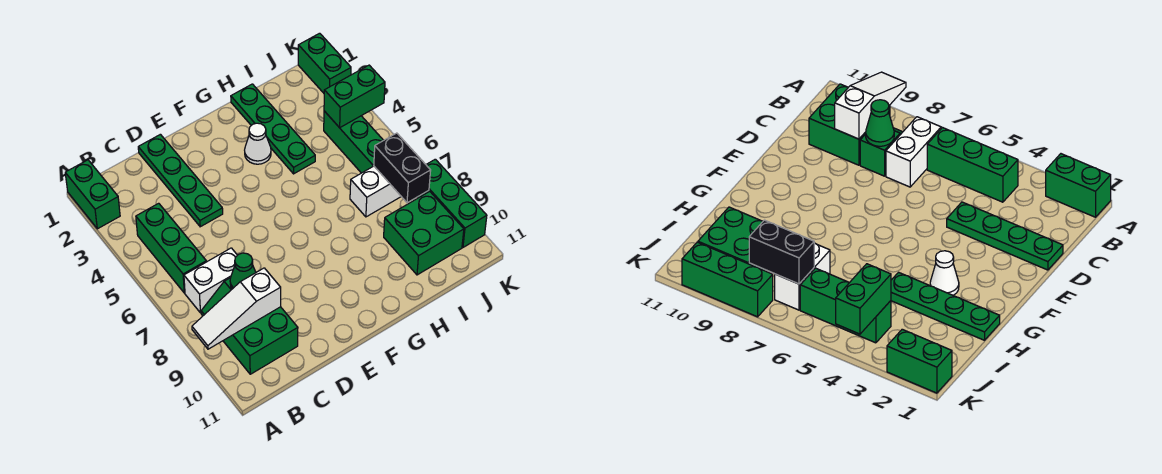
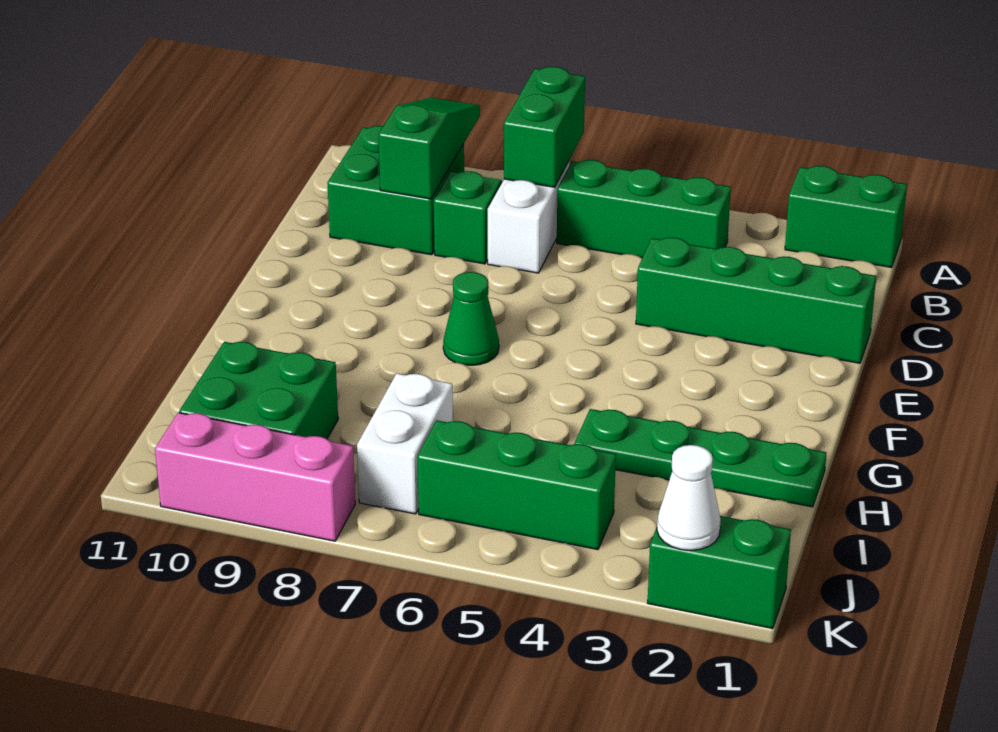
white slope A9:C9 level 2 top C -> green slope A9:C9 level 2 top C
green cone C8 level 2 -> green cone F7 level 1
green plate D1:D4 level 1 -> green brick D1:D4 level 1
white cone G3 level 1 -> white cone K2 level 2
green brick J4:K4 level 2 -> green brick A7:B7 level 2
black brick J7:J8 level 2 -> none
green brick K8:K10 level 1 -> pink brick K8:K10 level 1

